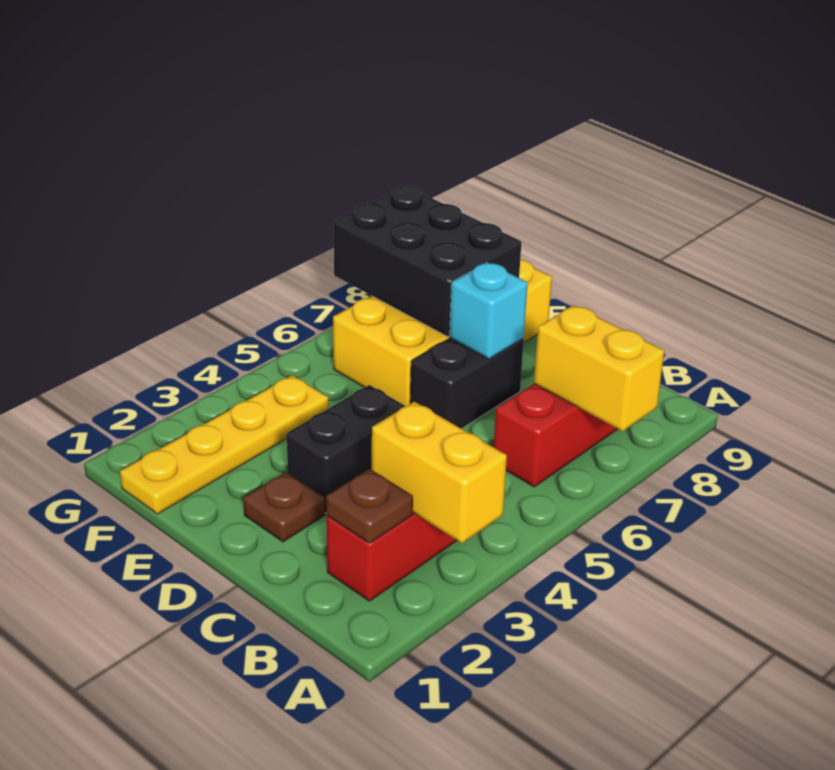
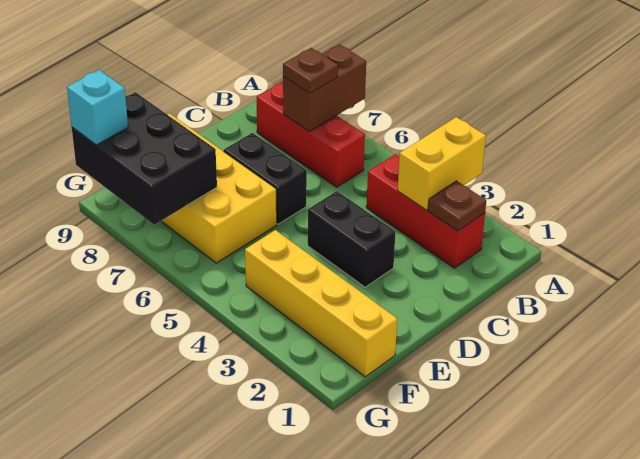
yellow brick A7:B7 level 2 -> brown brick A7:B7 level 2
brown plate D2 level 1 -> brown plate B7 level 3
cyan brick D7 level 2 -> cyan brick G9 level 3
black brick E7:G8 level 2 -> black brick F7:G9 level 2
yellow plate F1:F4 level 1 -> yellow brick F1:F4 level 1

